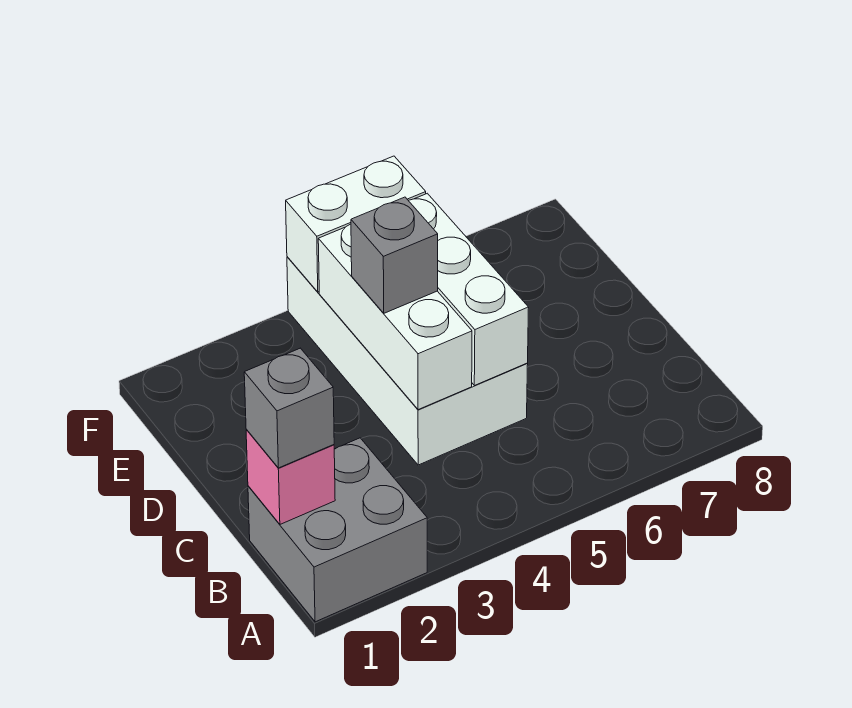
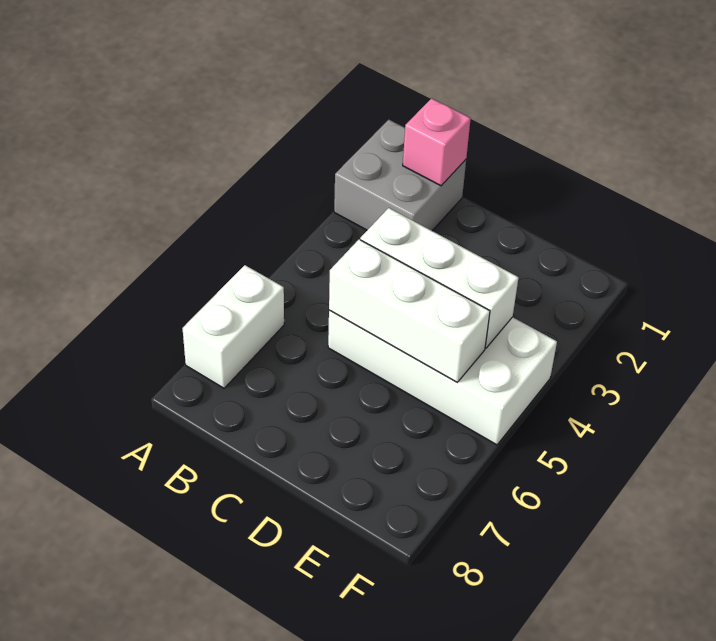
grey brick B1 level 3 -> none
grey brick D4 level 3 -> none
white brick F4:F5 level 2 -> white brick A6:A7 level 1

